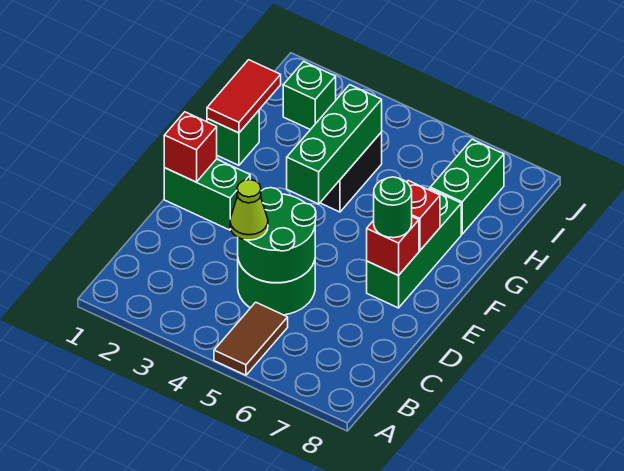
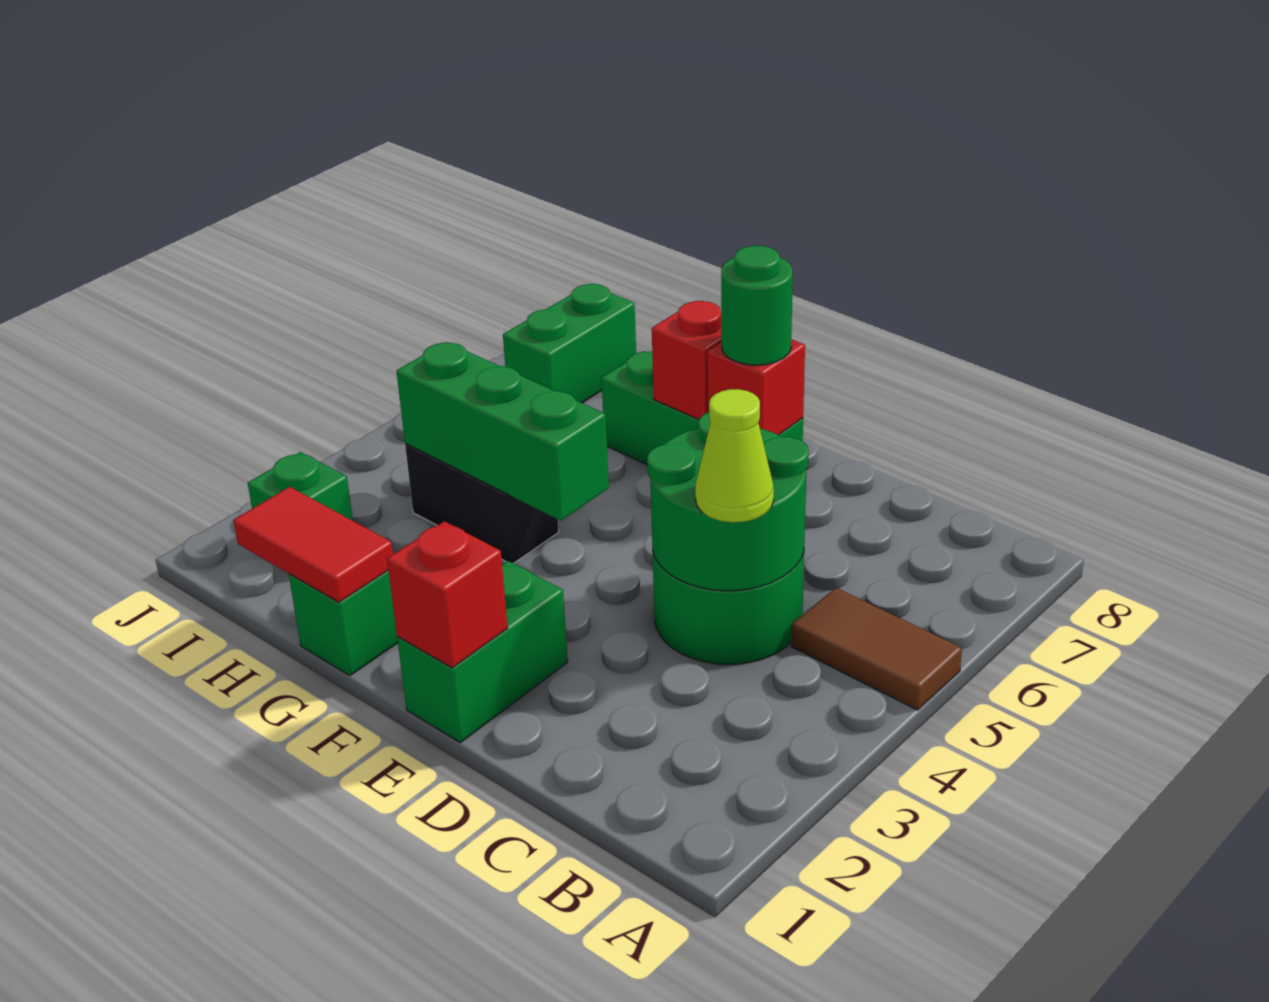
green brick H7:I7 level 1 -> green brick I7:I8 level 1

